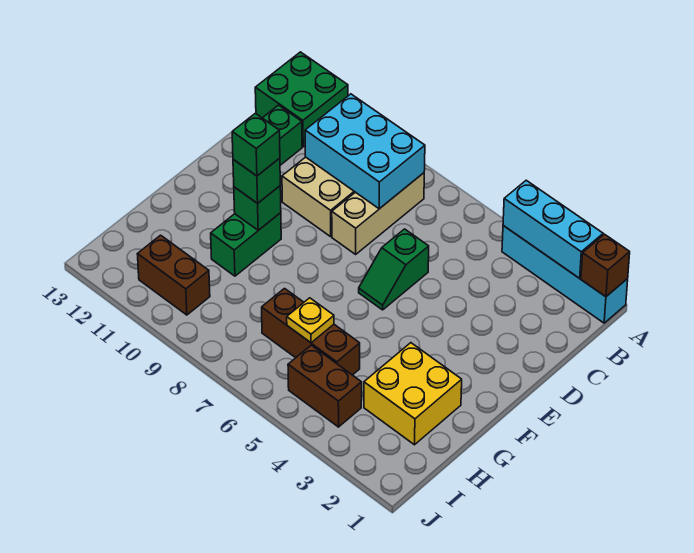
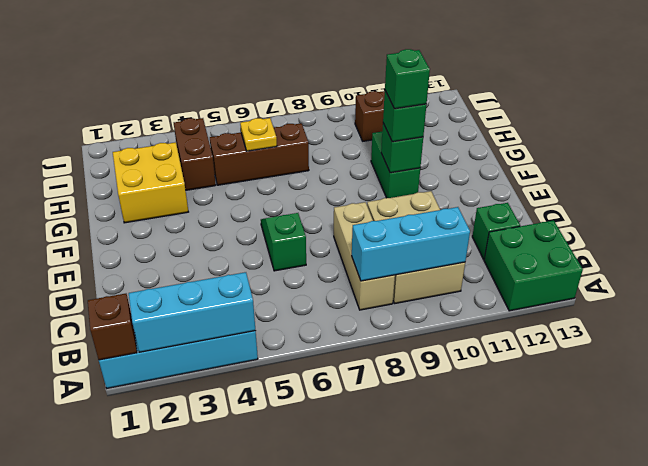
cyan brick B8:C10 level 2 -> cyan brick B8:B10 level 2
brown brick I4:I5 level 1 -> brown brick H4:I4 level 1

